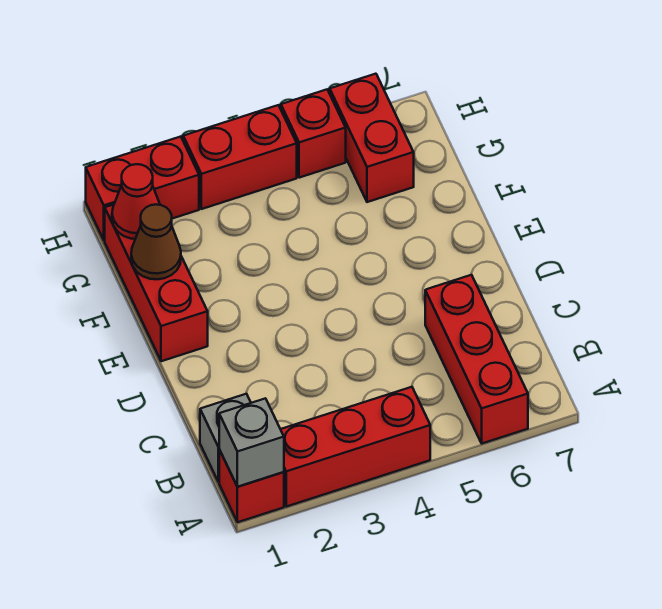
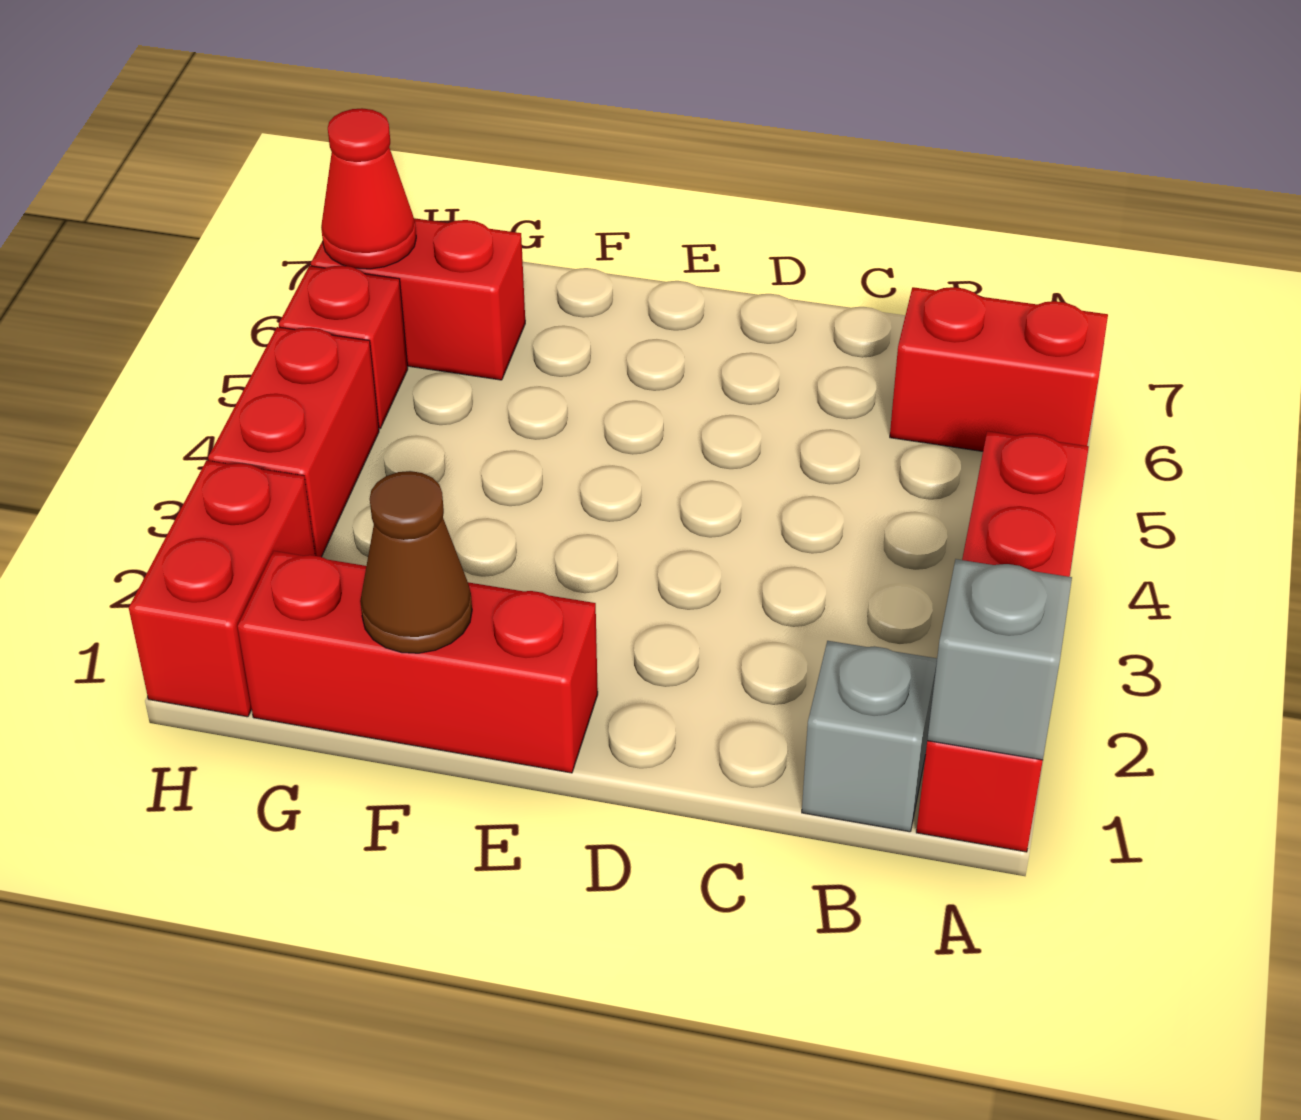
red brick A6:C6 level 1 -> red brick A6:B6 level 1
red cone G1 level 2 -> red cone H6 level 2

